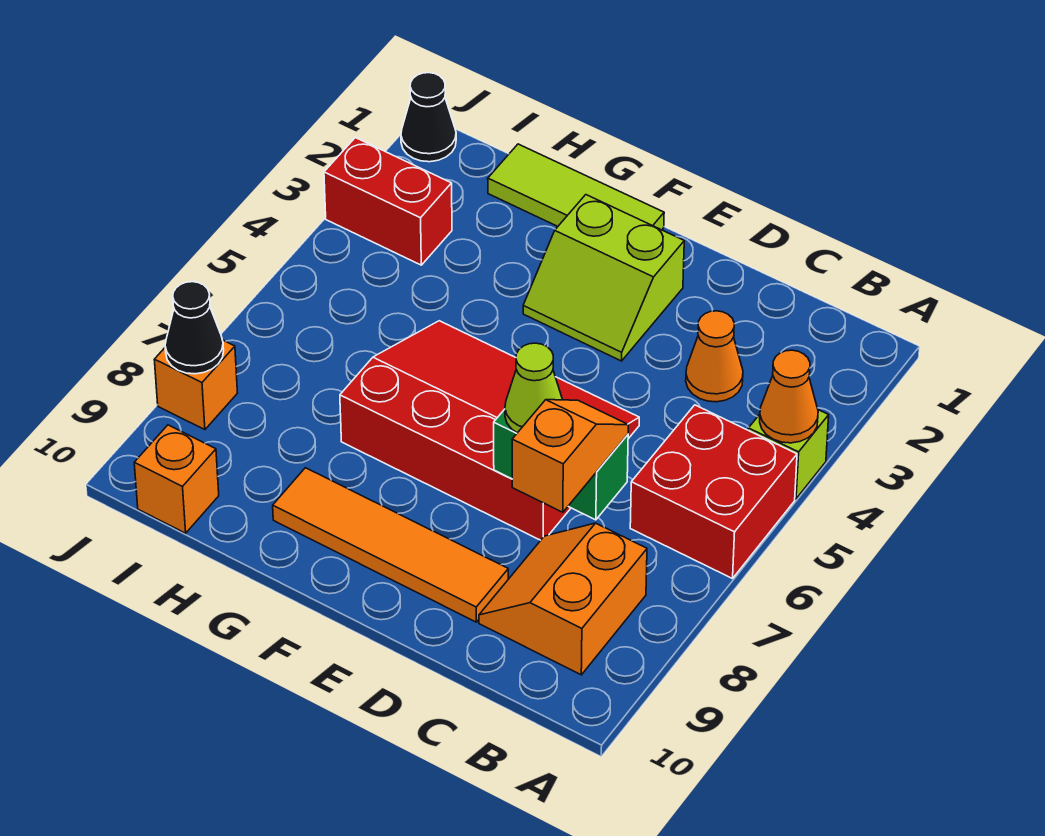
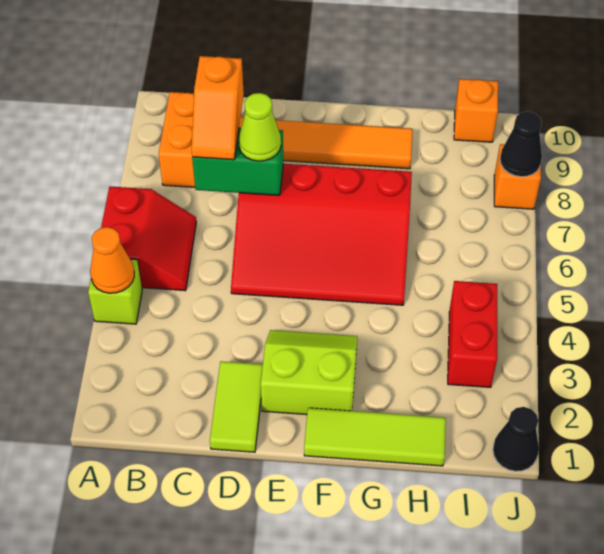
red brick A5:B6 level 1 -> red slope A5:B6 level 1 top A
orange cone C3 level 1 -> none
none -> lime tile D1:D2 level 1
red brick I3:J3 level 1 -> red brick I3:I4 level 1

